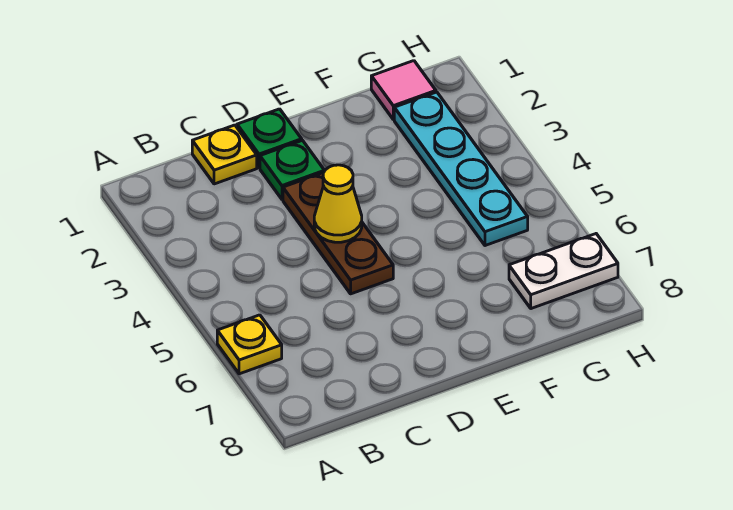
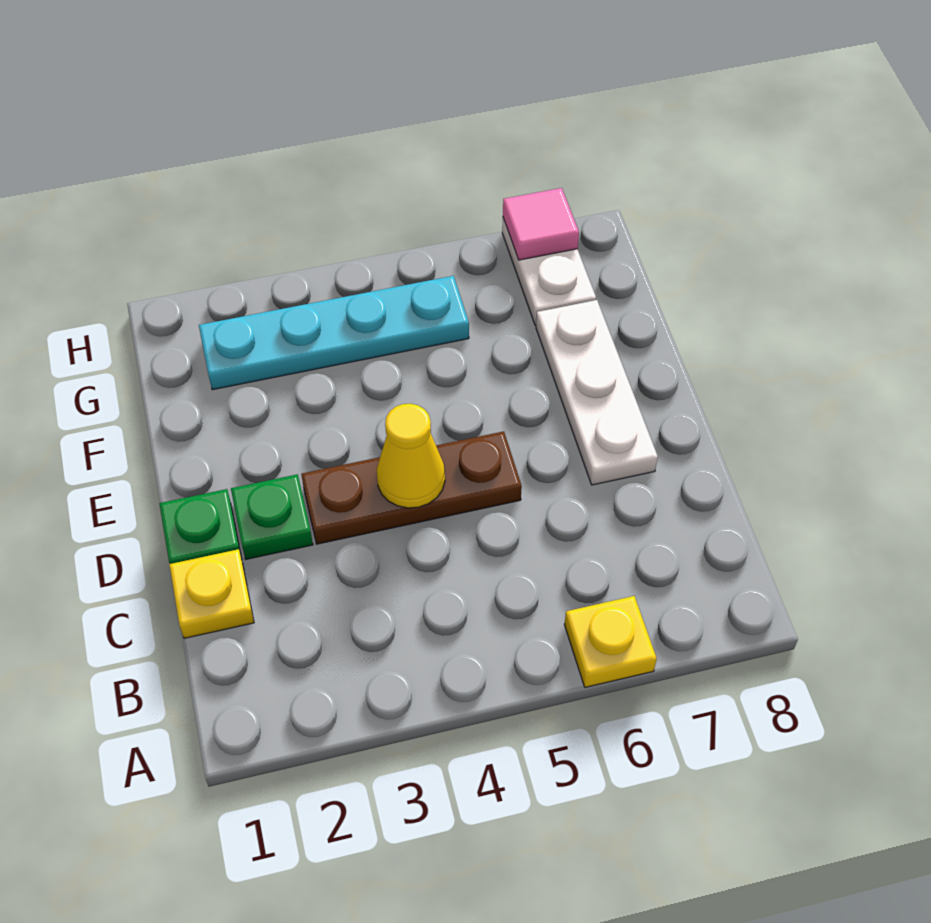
none -> white plate D7:F7 level 1
pink tile G1 level 1 -> pink tile H7 level 2

